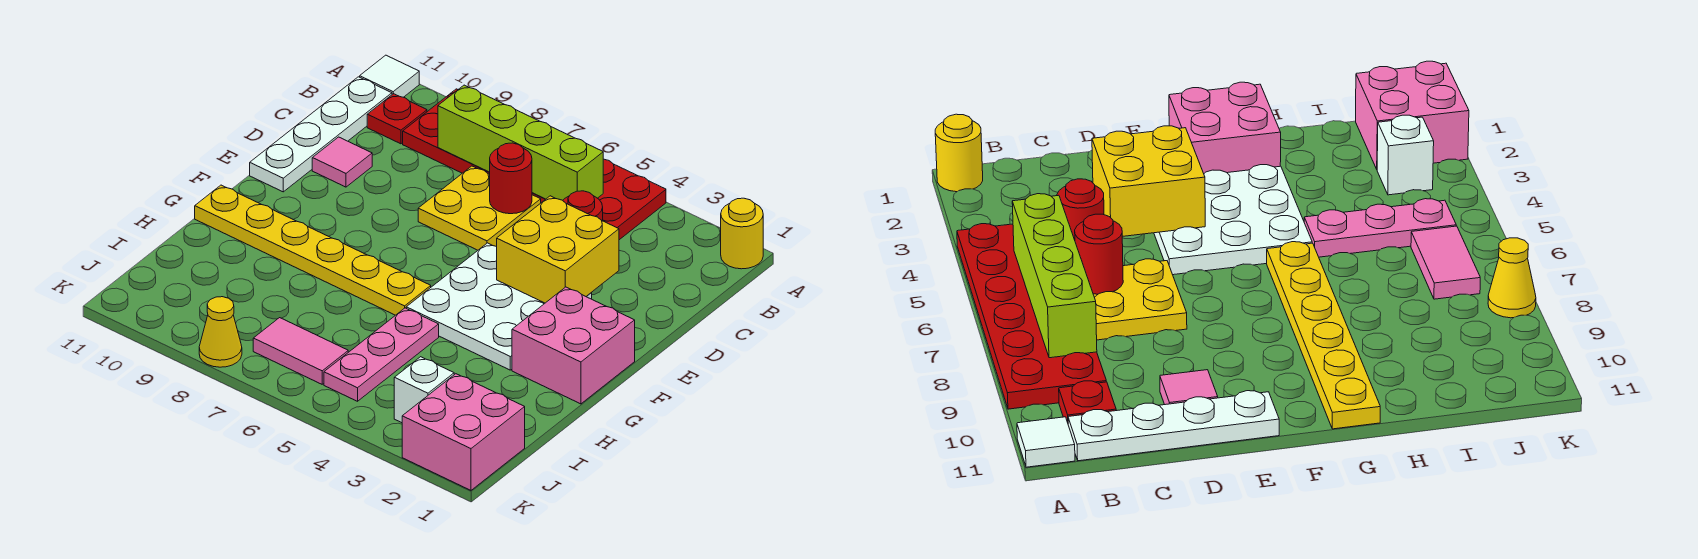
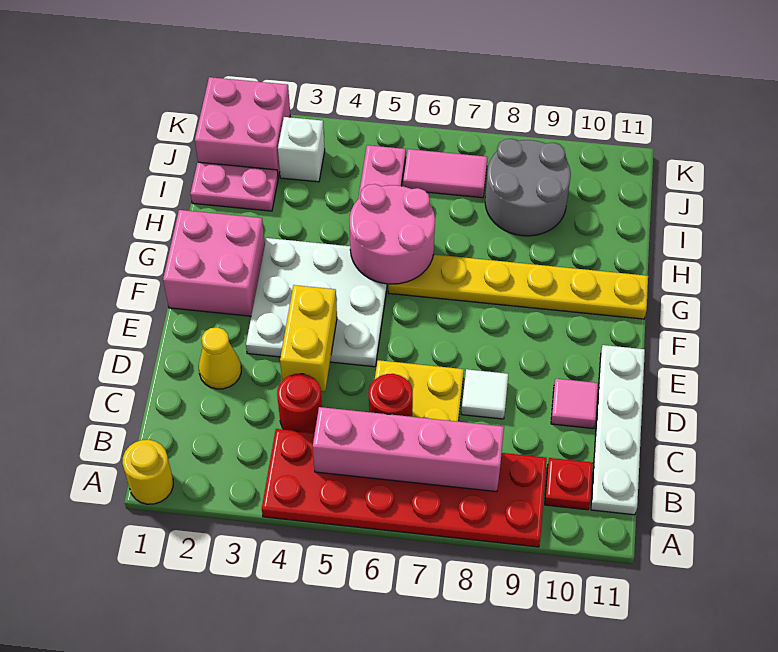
white tile A11 level 1 -> white tile D8 level 1
lime brick B5:B8 level 2 -> pink brick B5:B8 level 2
yellow brick D3:E4 level 2 -> yellow brick D4:E4 level 2
none -> pink round brick G5:H6 level 2
none -> pink plate I1:I2 level 1
none -> grey round brick I8:J9 level 1
yellow cone K8 level 1 -> yellow cone D2 level 1

